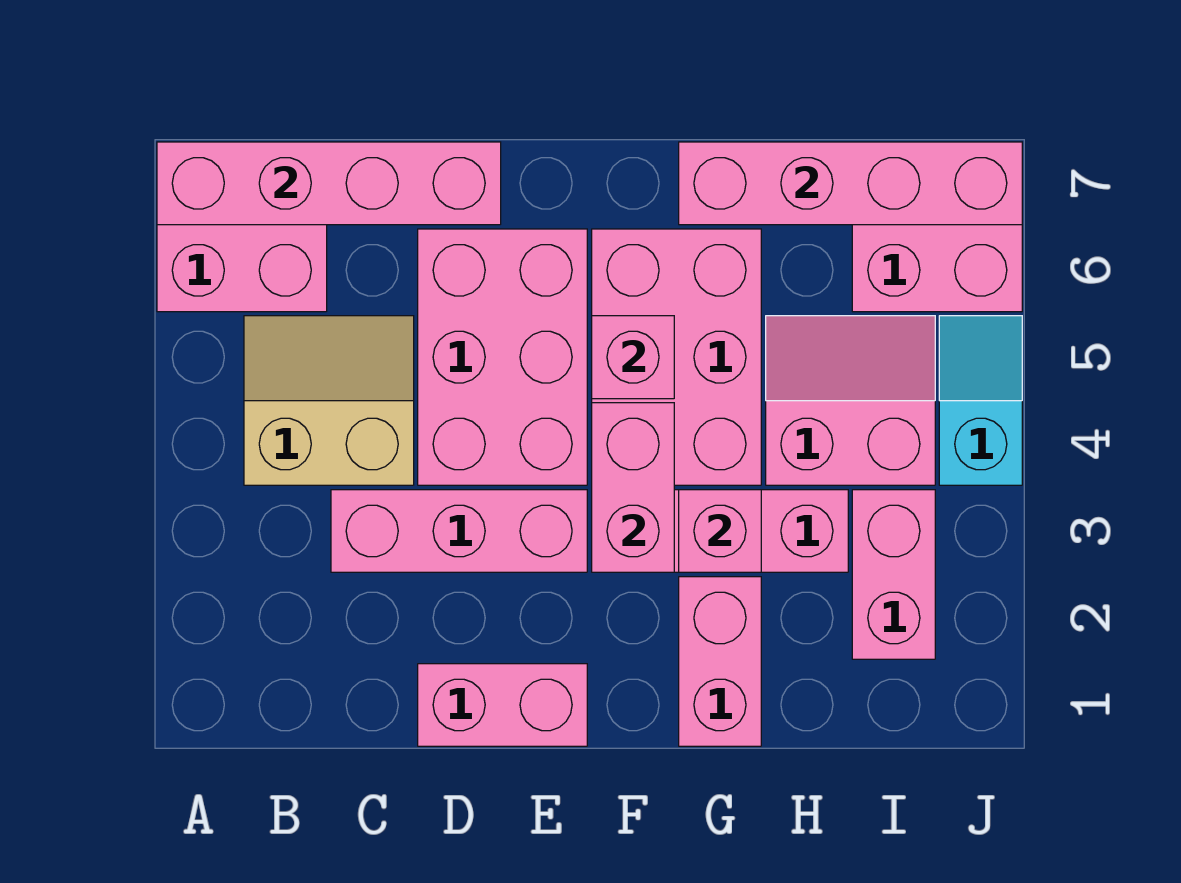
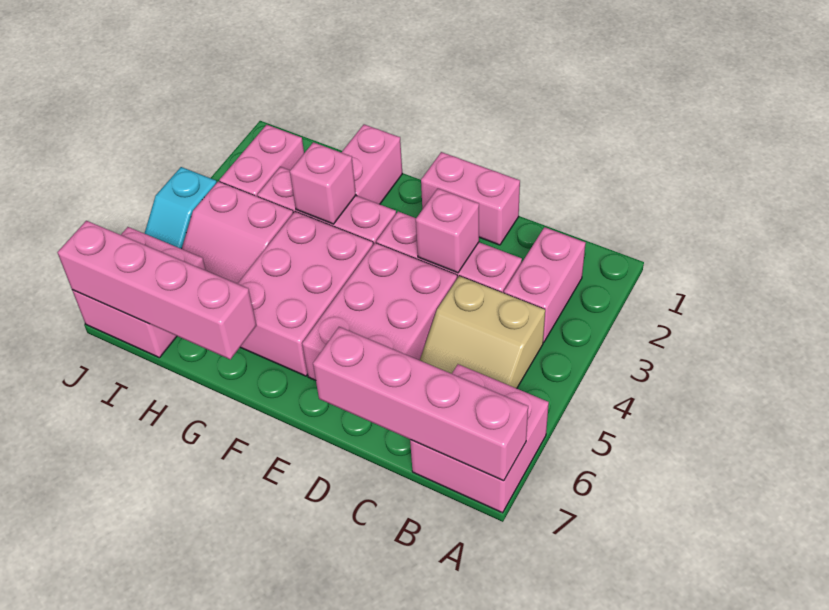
pink brick F3:F4 level 2 -> pink brick B2:B3 level 1
pink brick F5 level 2 -> pink brick D3 level 2

